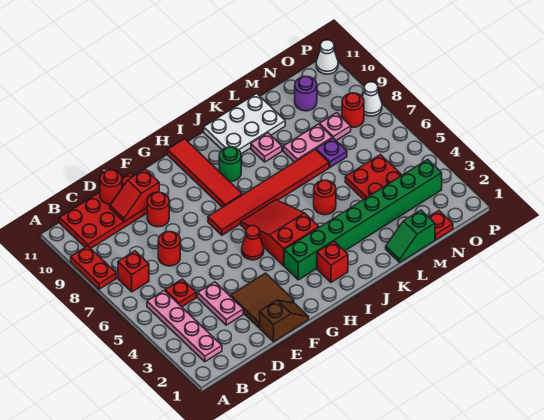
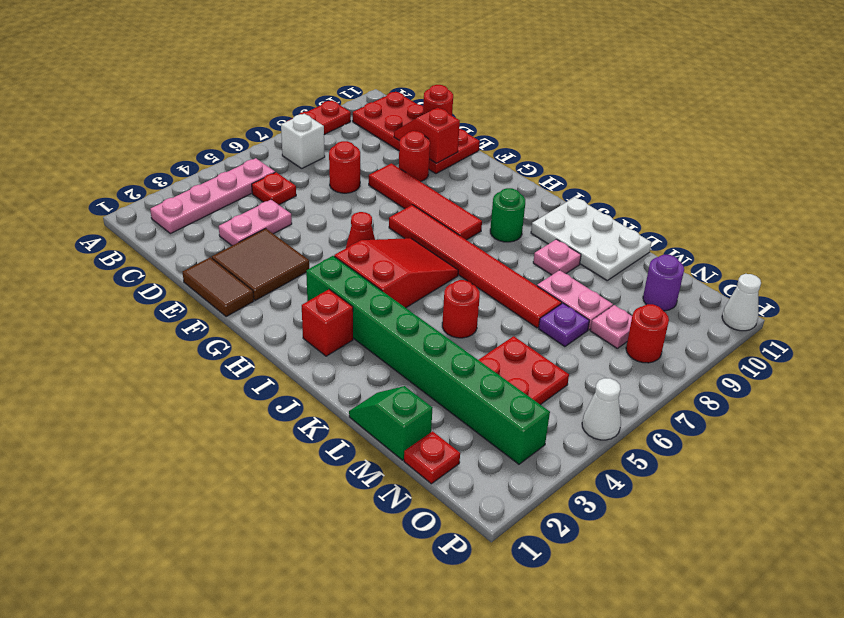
red brick B7 level 1 -> white brick B7 level 1
brown slope E1:F1 level 1 top E -> brown tile E1:F1 level 1
red tile H8:H11 level 1 -> red tile E8:H8 level 1
white cone P8 level 1 -> white cone P5 level 1

